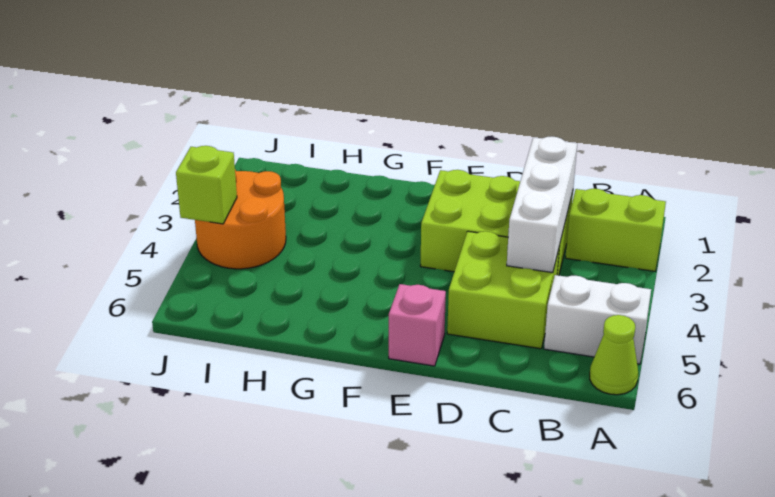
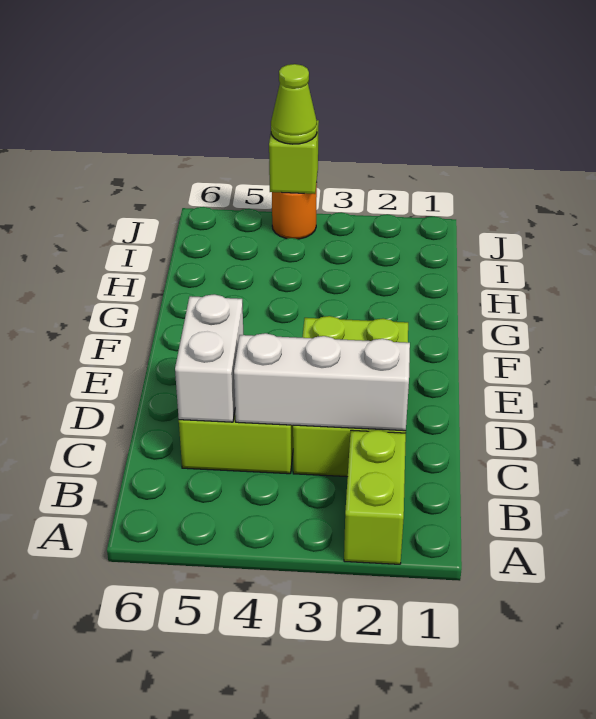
white brick A5:B5 level 1 -> white brick C5:D5 level 2
lime cone A6 level 1 -> lime cone J4 level 3
pink brick E6 level 1 -> none
orange round brick I3:J4 level 1 -> orange round brick J4 level 1

